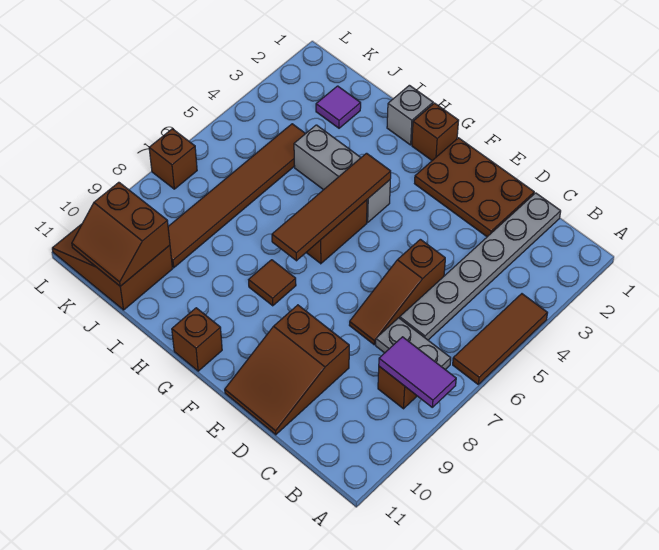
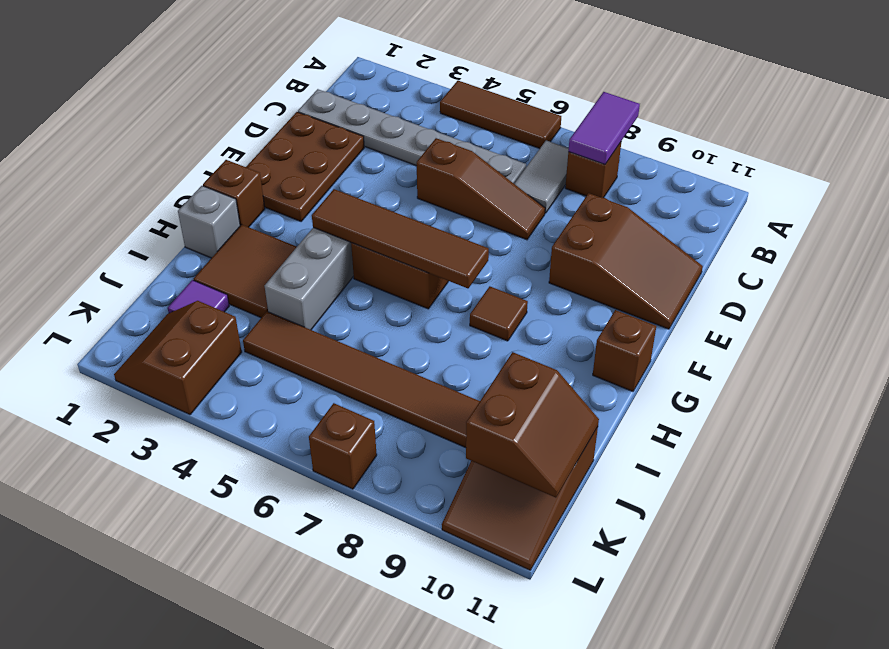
grey plate B7:C7 level 1 -> grey tile B7:C7 level 1
none -> brown tile H2:I3 level 1
none -> brown slope K2:L3 level 1 top 3

